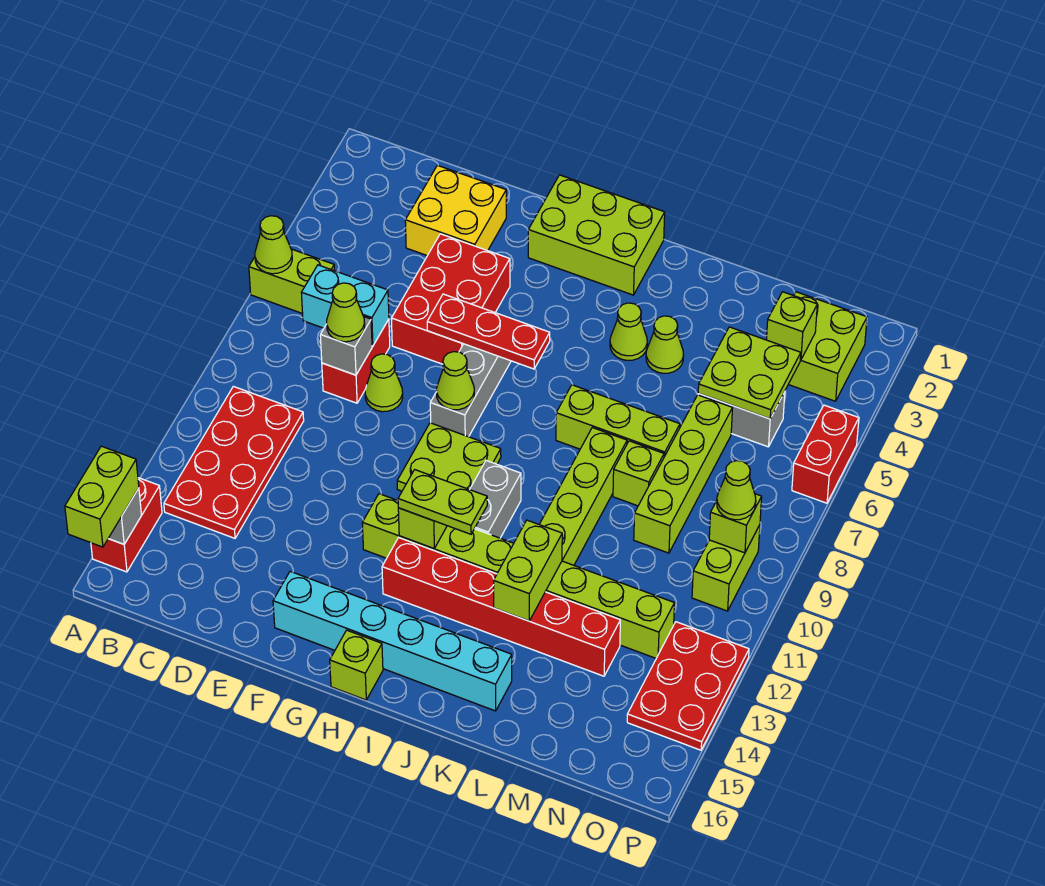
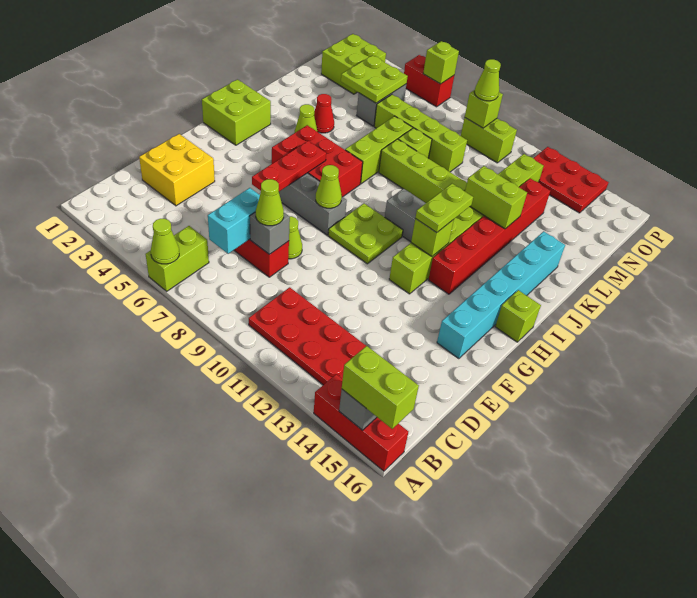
red brick A14:A15 level 1 -> red brick A14:A16 level 1
red brick E4:F6 level 1 -> red brick H5:I7 level 1
lime brick G1:I2 level 1 -> lime brick H1:I2 level 1
lime cone K4 level 1 -> red cone K4 level 1
lime brick N3 level 2 -> lime brick P6 level 2

